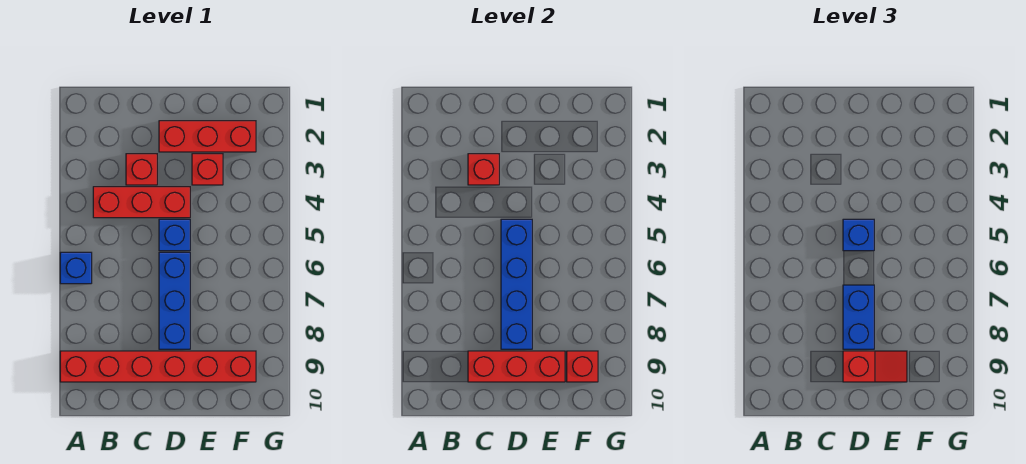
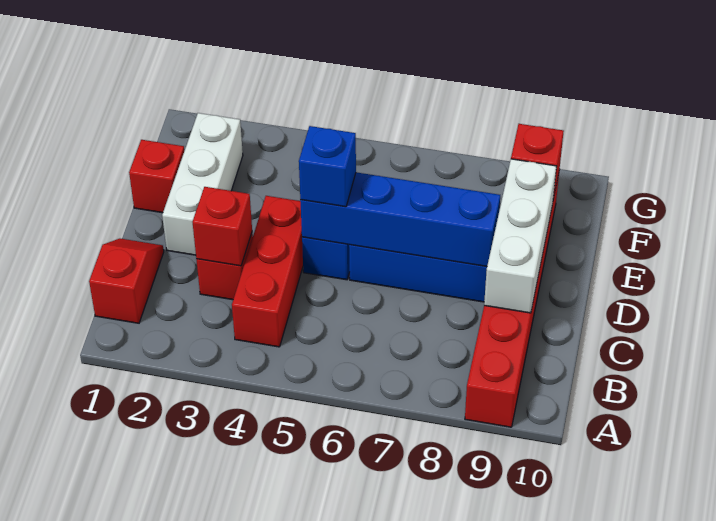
blue brick A6 level 1 -> none
red brick C9:E9 level 2 -> white brick C9:E9 level 2
red brick D2:F2 level 1 -> white brick D2:F2 level 1
blue brick D7:D8 level 3 -> none
red slope D9:E9 level 3 top D -> red slope B1:C1 level 1 top B
red brick E3 level 1 -> red brick E1 level 1

